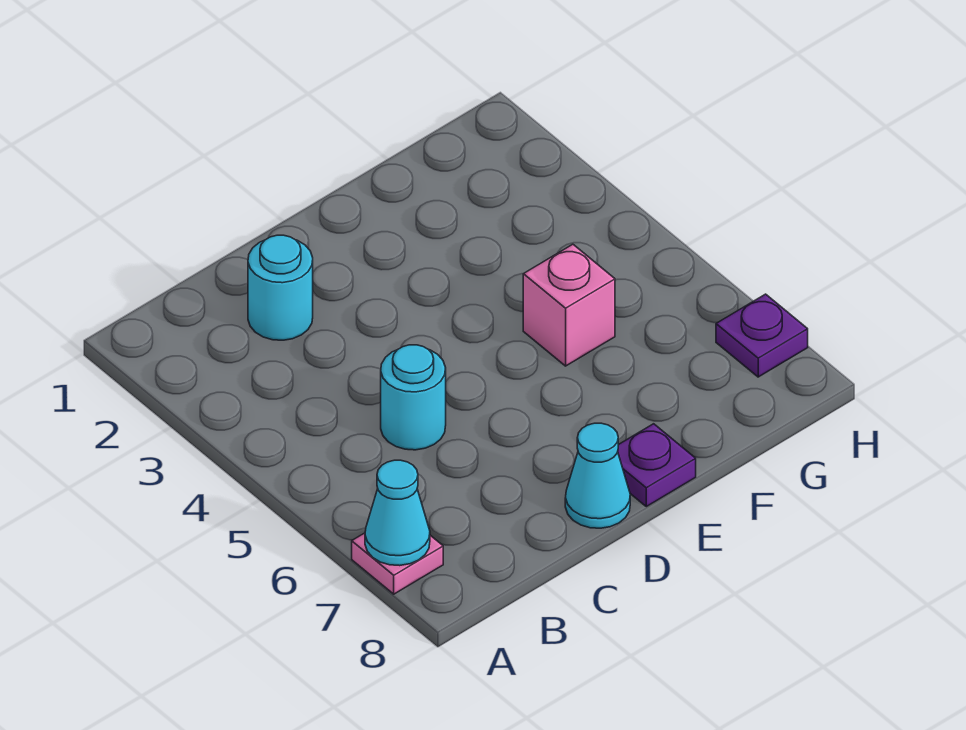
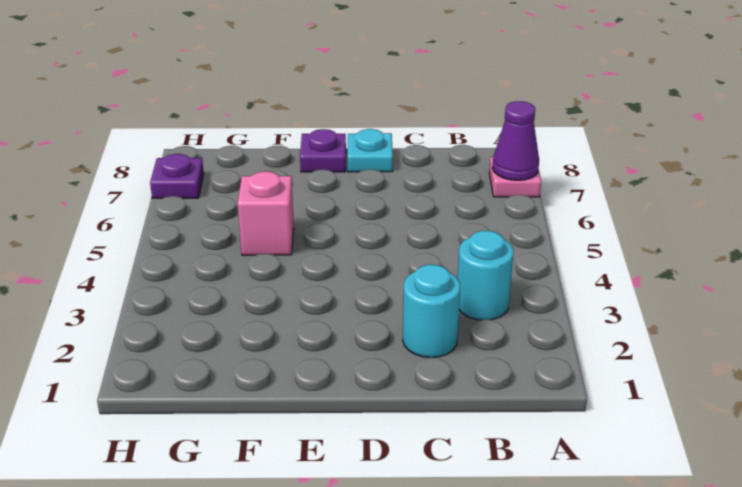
cyan cone A7 level 2 -> purple cone A7 level 2
cyan round brick C5 level 1 -> cyan round brick B3 level 1
cyan cone D8 level 1 -> cyan plate D8 level 1

